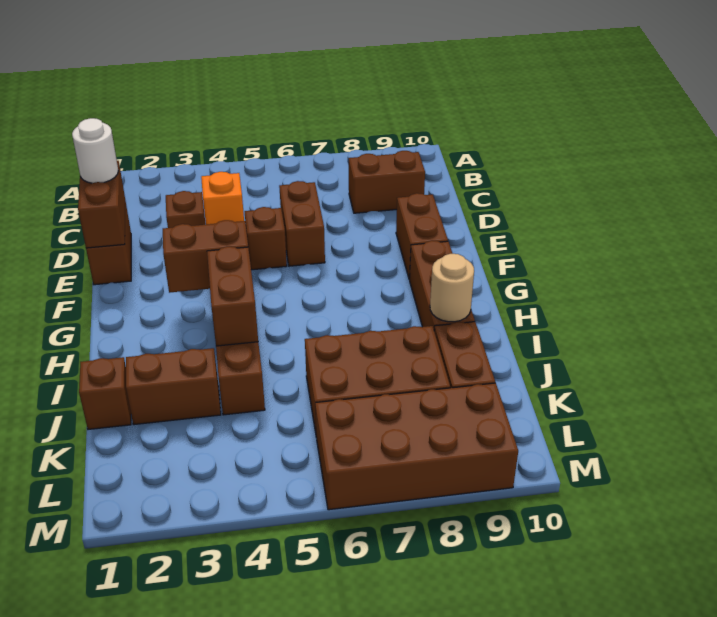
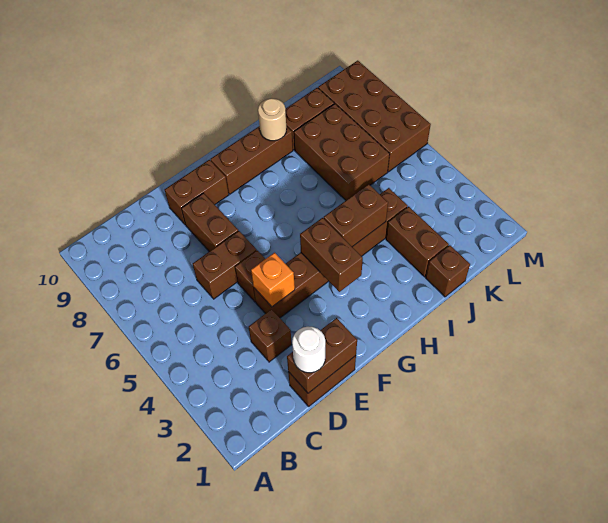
brown brick C8:C9 level 1 -> brown brick E7:E8 level 1

